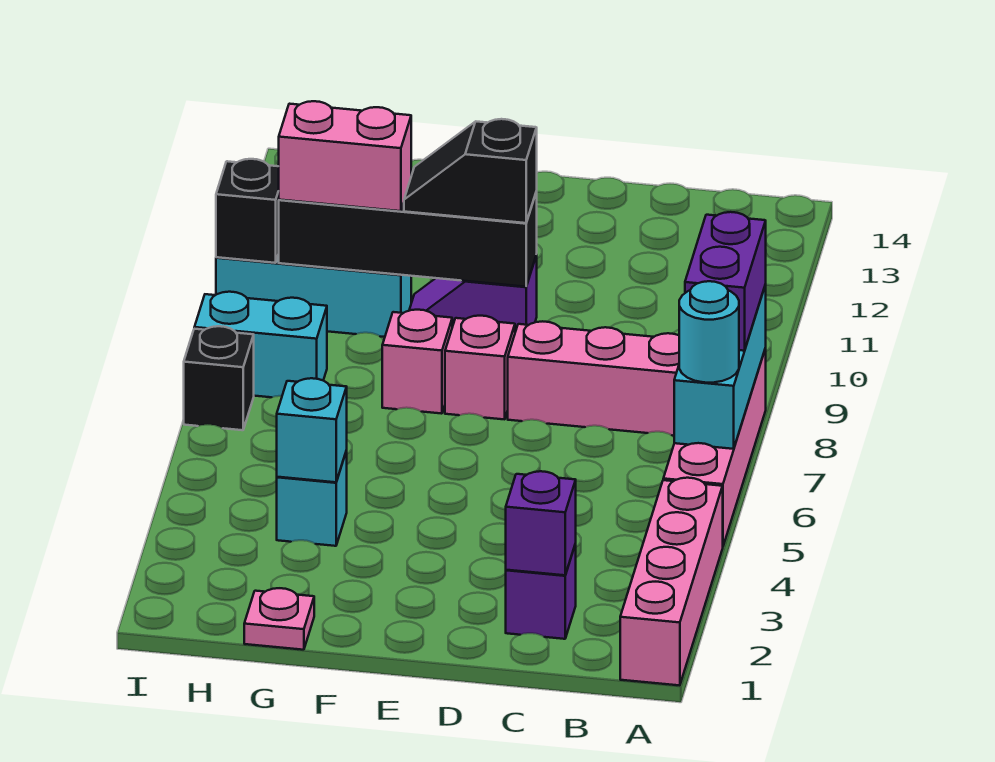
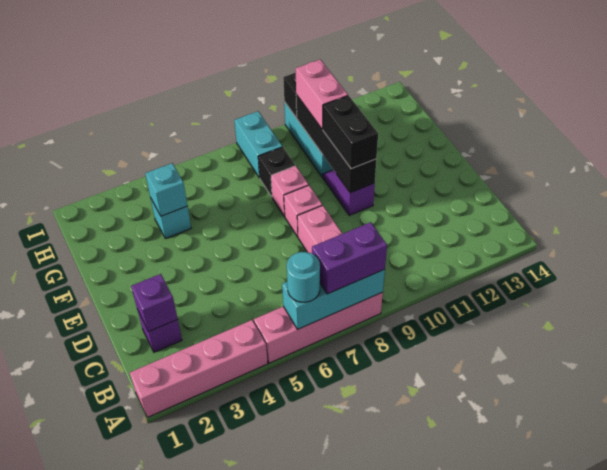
black slope E10:F10 level 3 top E -> black brick E10:F10 level 3
pink plate G1 level 1 -> none
black brick I7 level 1 -> black brick G8 level 1

